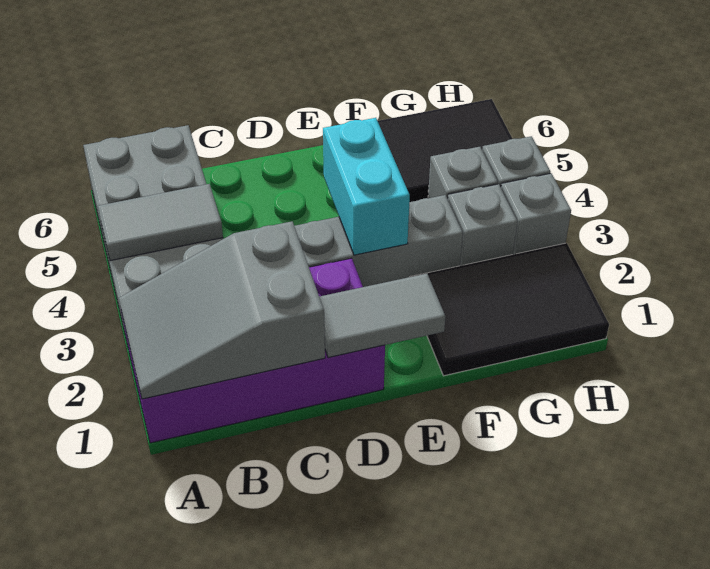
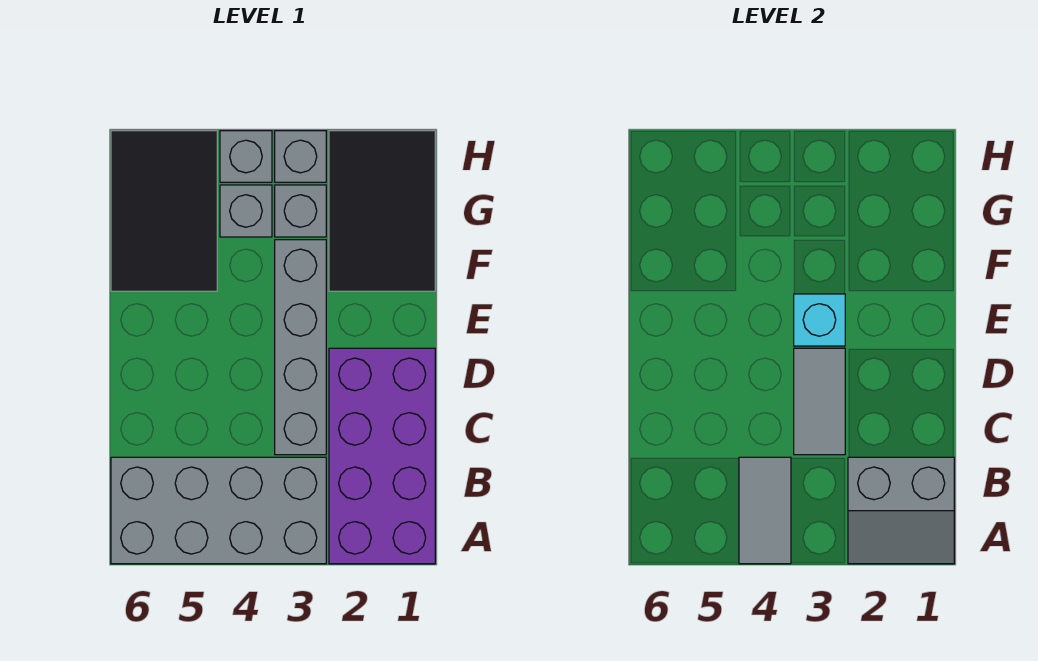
grey slope A1:C2 level 2 top C -> grey slope A1:B2 level 2 top B
grey tile D1:E1 level 2 -> grey tile C3:D3 level 2
cyan brick E3:E4 level 2 -> cyan brick E3 level 2

